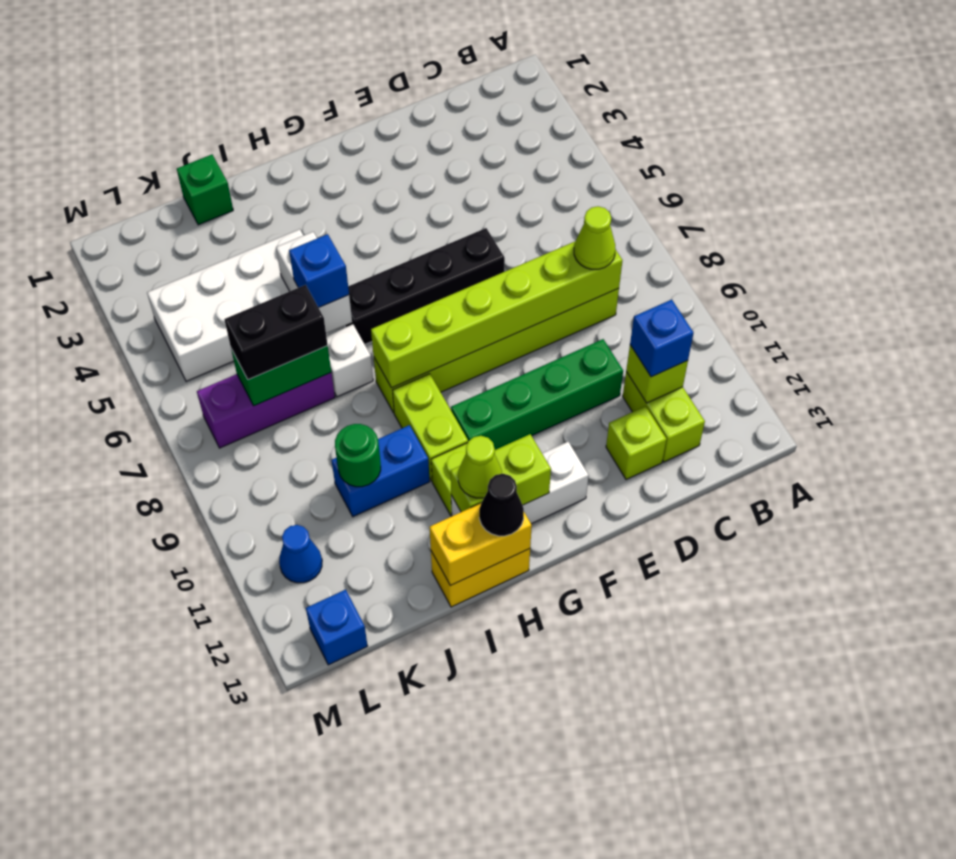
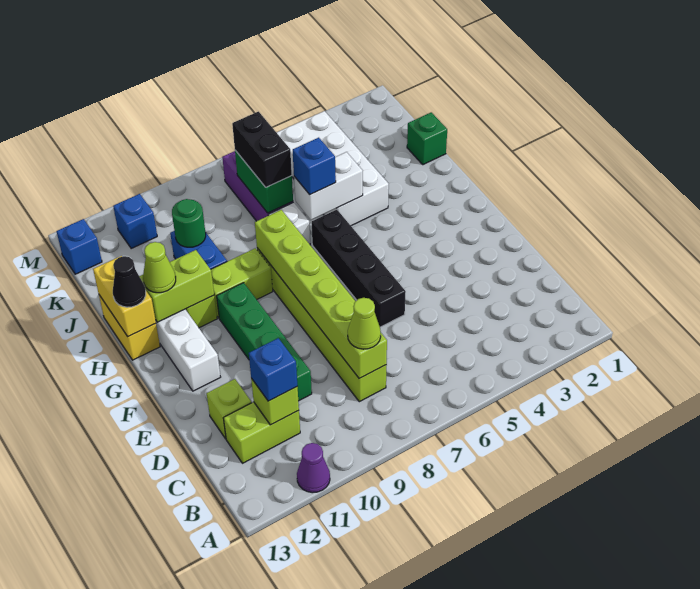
none -> purple cone A11 level 1
lime brick G12:H12 level 2 -> lime brick H11:H12 level 2
blue cone L11 level 1 -> blue brick L11 level 1

